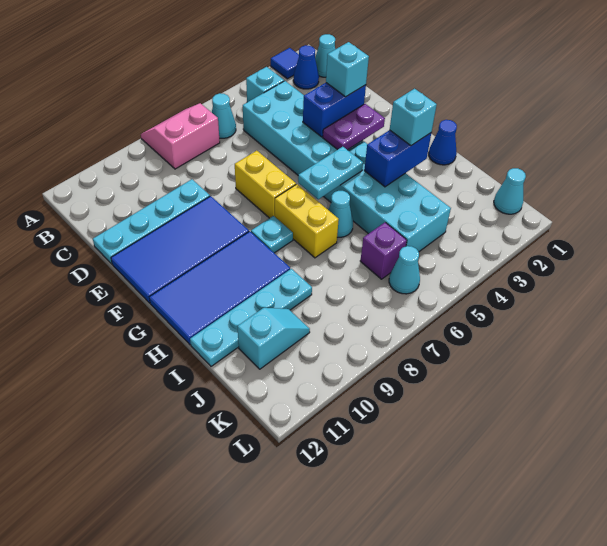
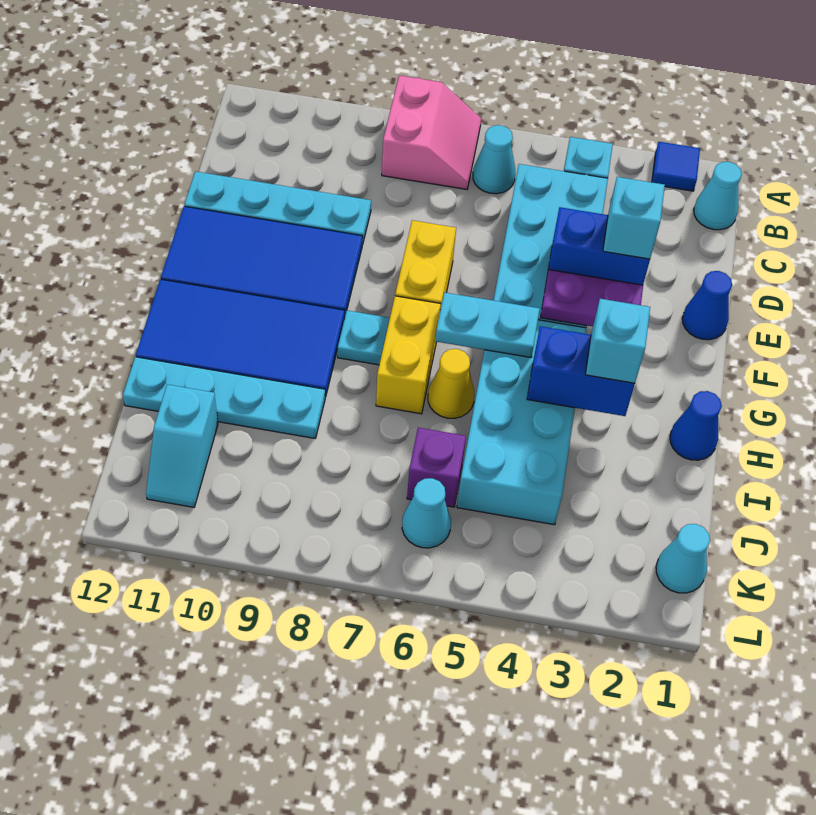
pink slope A7:B8 level 1 top B -> pink slope A7:B8 level 1 top 8
blue cone B2 level 1 -> blue cone E1 level 1
cyan cone H6 level 1 -> yellow cone H6 level 1
cyan slope J10:J11 level 1 top 11 -> cyan slope J11:K11 level 1 top J

